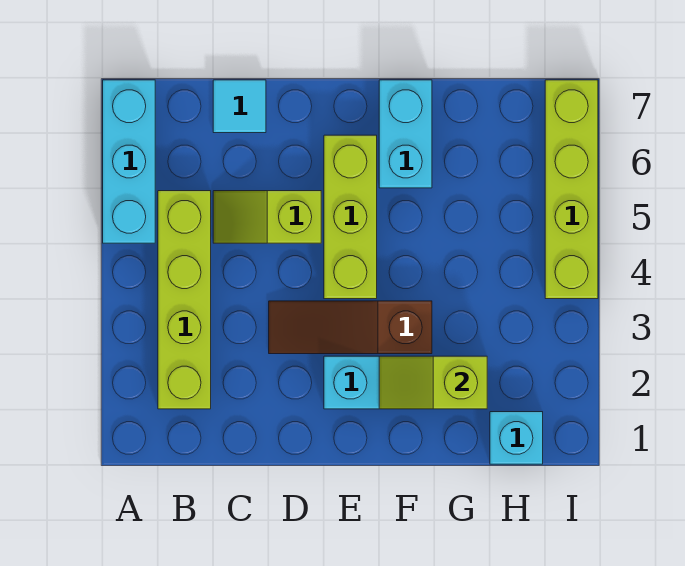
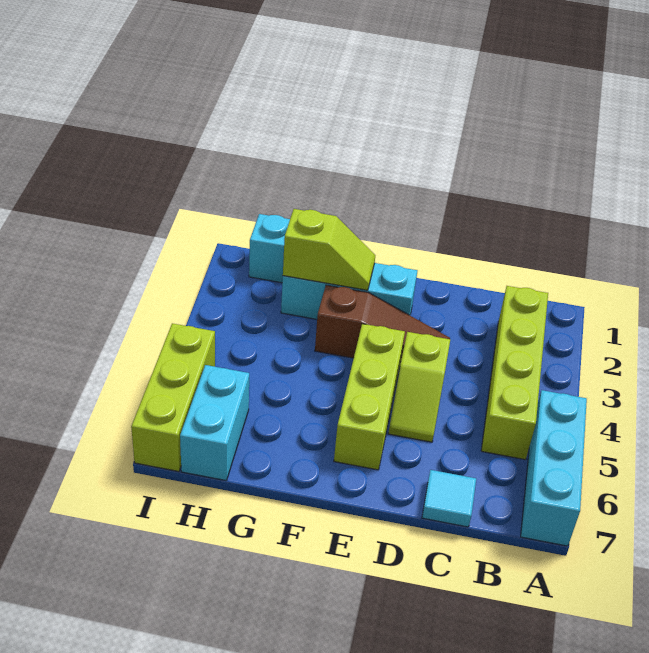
lime slope C5:D5 level 1 top D -> lime slope D4:D5 level 1 top 4
cyan brick F6:F7 level 1 -> cyan brick H6:H7 level 1
lime brick I4:I7 level 1 -> lime brick I5:I7 level 1

